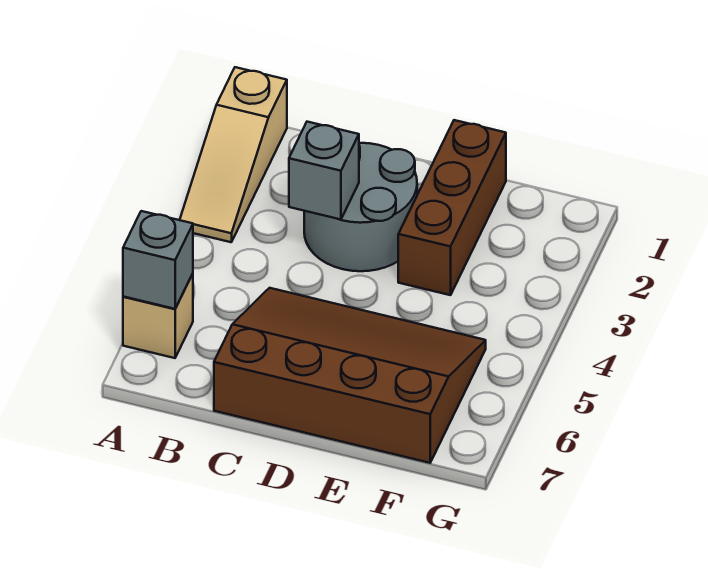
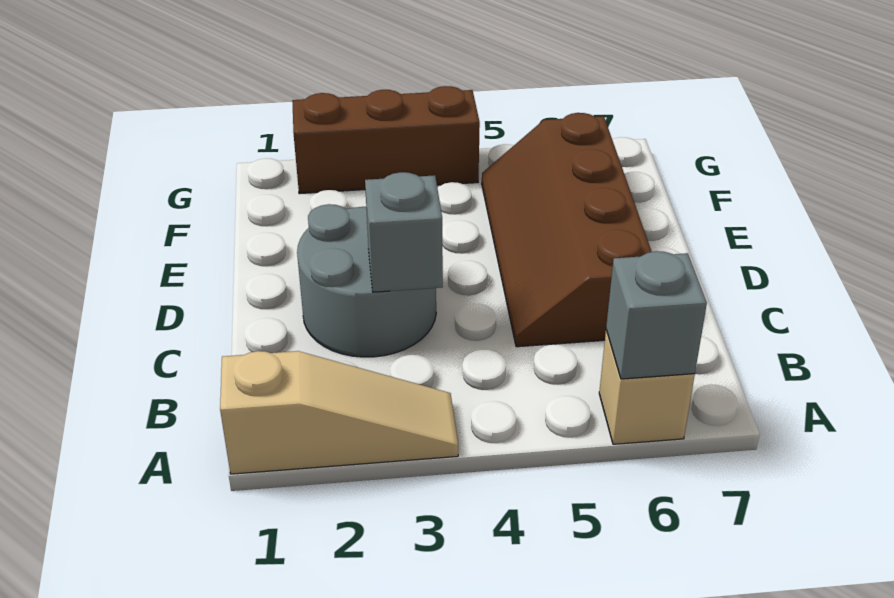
brown slope C5:F7 level 1 top 7 -> brown slope C5:F6 level 1 top 6
brown brick E1:E3 level 1 -> brown brick G2:G4 level 1

